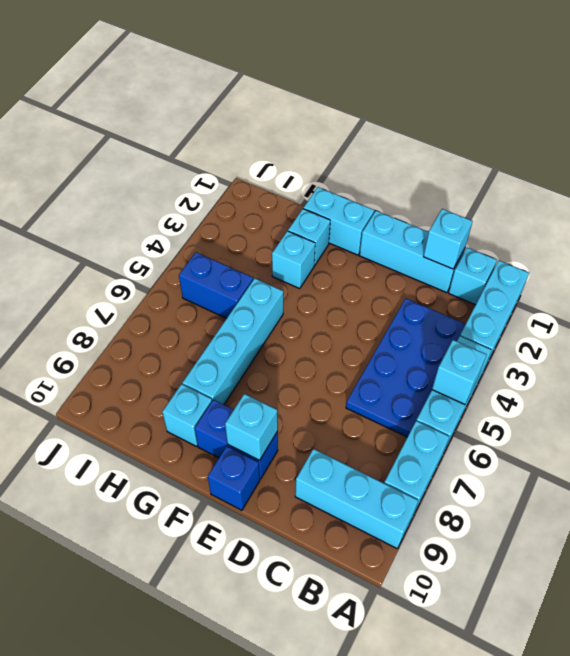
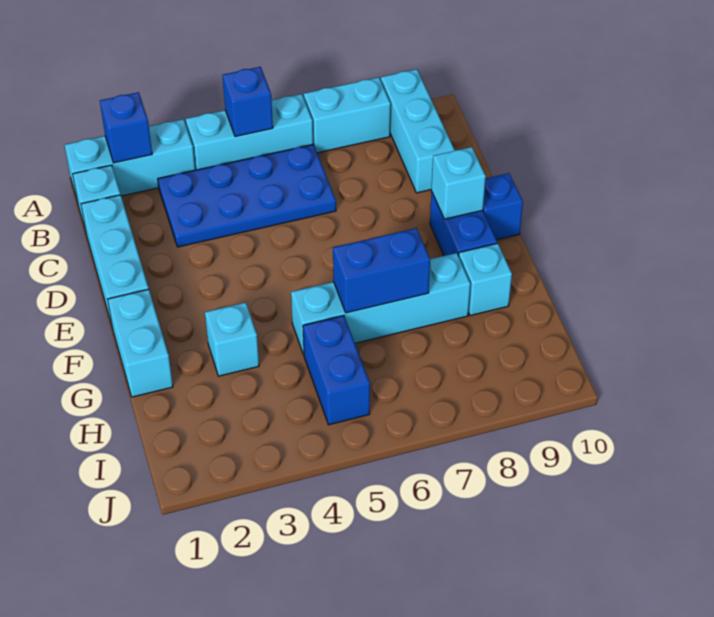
none -> blue brick A2 level 2
cyan brick A5 level 2 -> blue brick A5 level 2
cyan brick C1 level 2 -> none
cyan brick G2 level 1 -> none
none -> blue brick G6:G7 level 2

